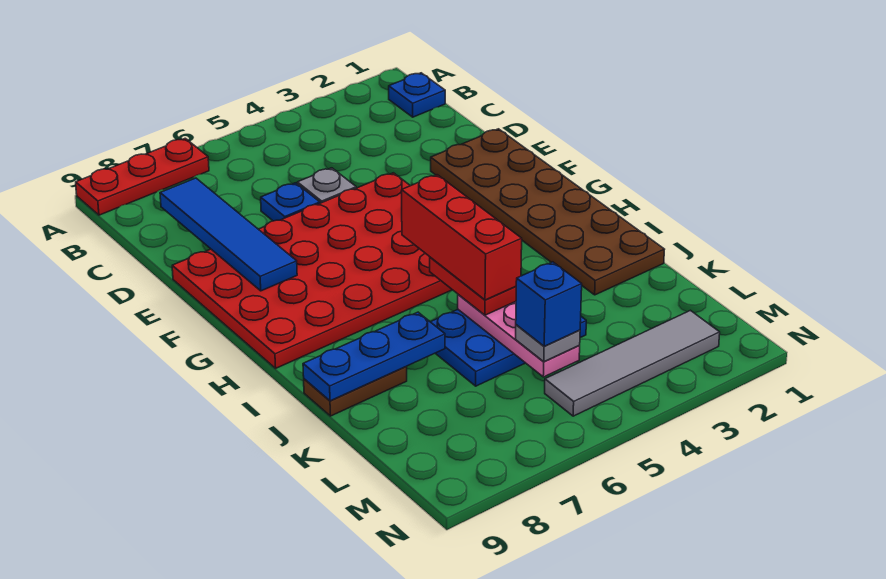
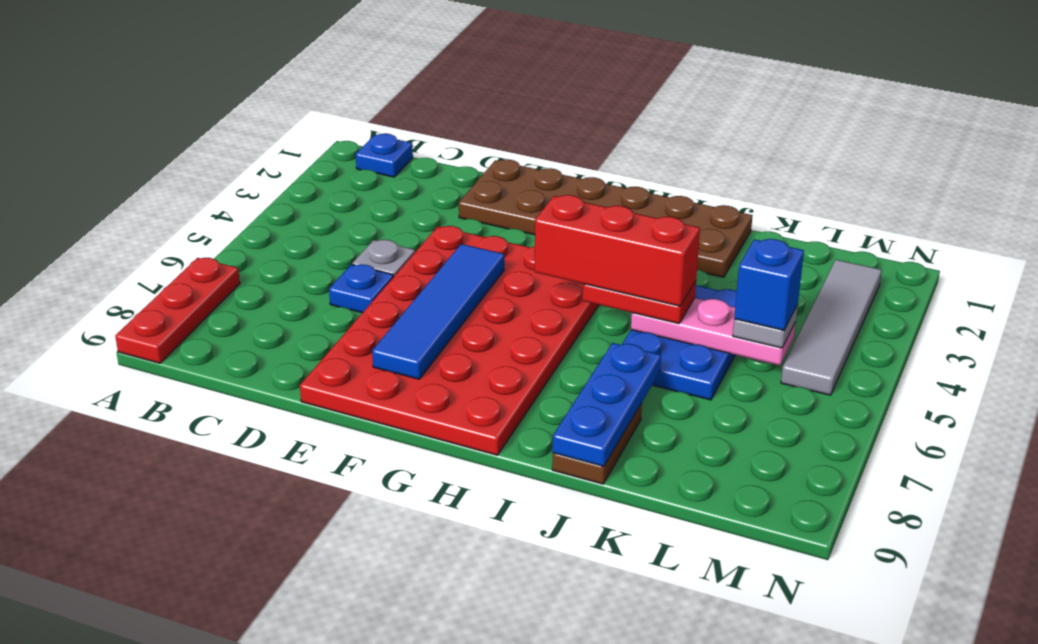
blue tile C8:F8 level 2 -> blue tile F5:F8 level 2

